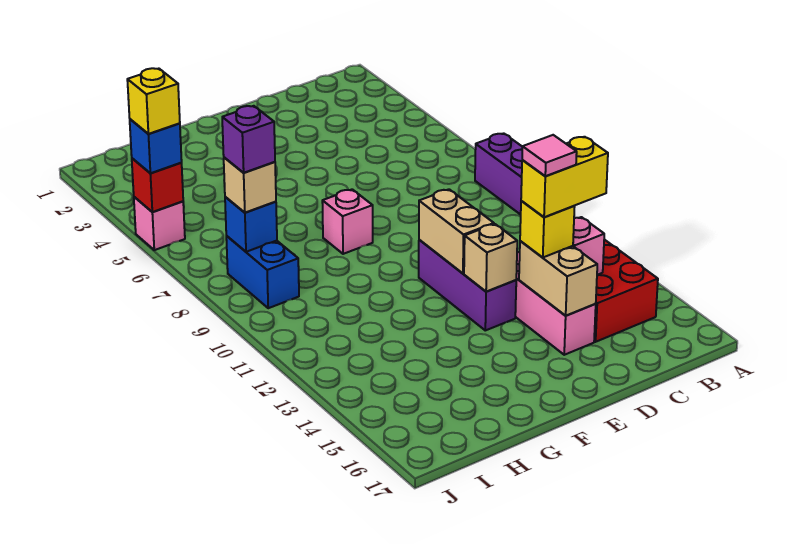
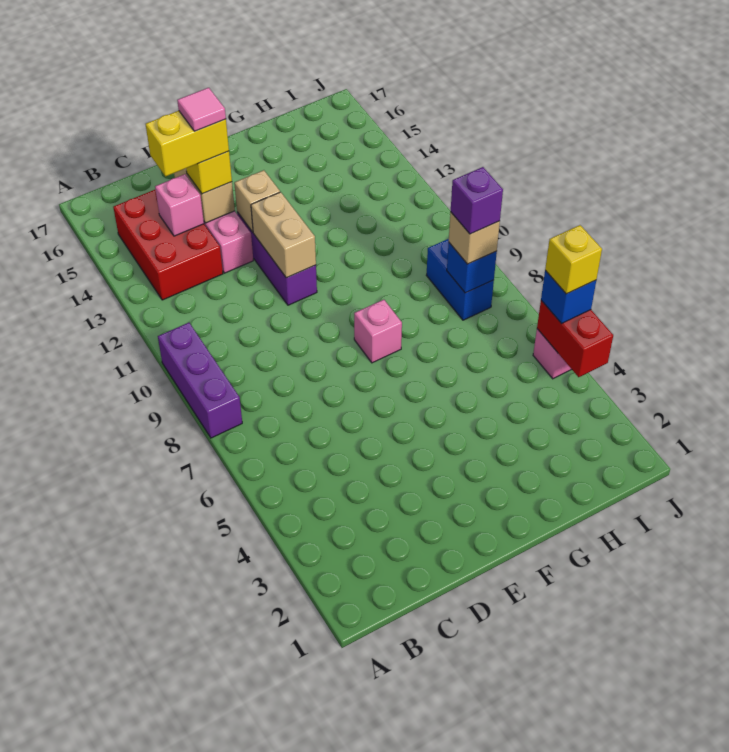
red brick J5 level 2 -> red brick J4:J5 level 2

